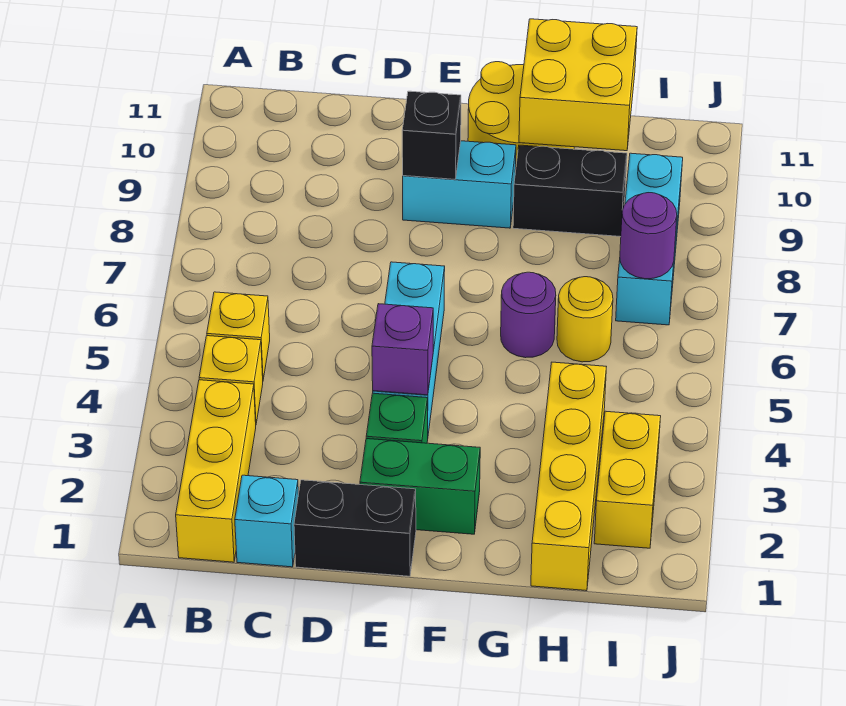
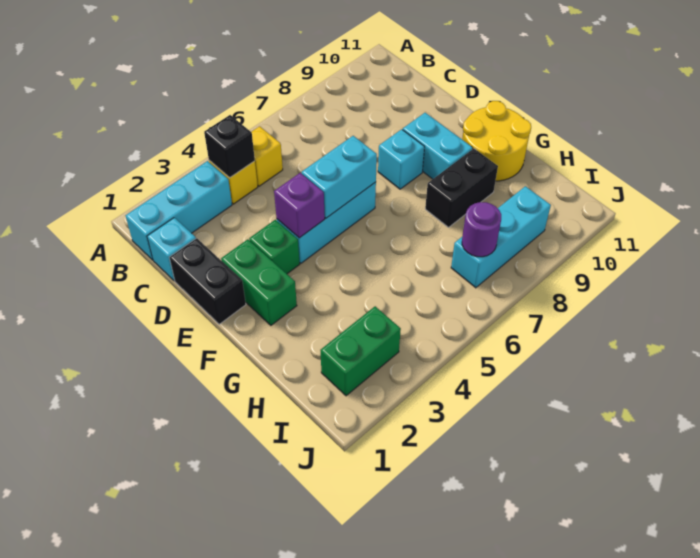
yellow brick B1:B3 level 1 -> cyan brick B1:B3 level 1
none -> cyan brick E5:E6 level 2
none -> cyan brick E8 level 1
black brick E9 level 2 -> black brick B4 level 2
purple round brick G6 level 1 -> none
black brick G9:H9 level 1 -> black brick G8:G9 level 1
yellow brick G10:H11 level 2 -> none
yellow brick H1:H4 level 1 -> none
yellow round brick H6 level 1 -> none
yellow brick I2:I3 level 1 -> green brick I2:I3 level 1

